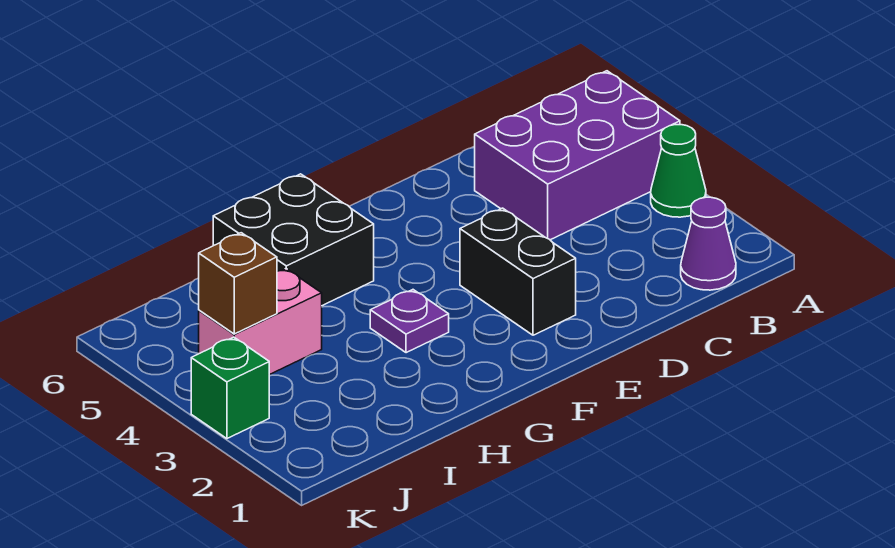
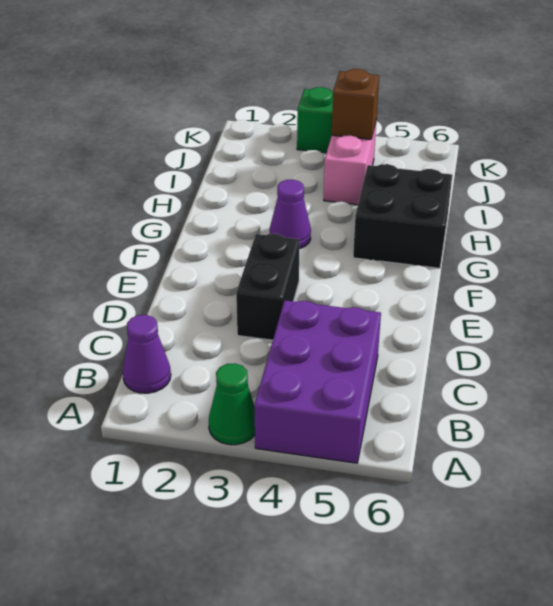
black brick E2:E3 level 1 -> black brick D3:E3 level 1
purple plate G3 level 1 -> purple cone G3 level 1

